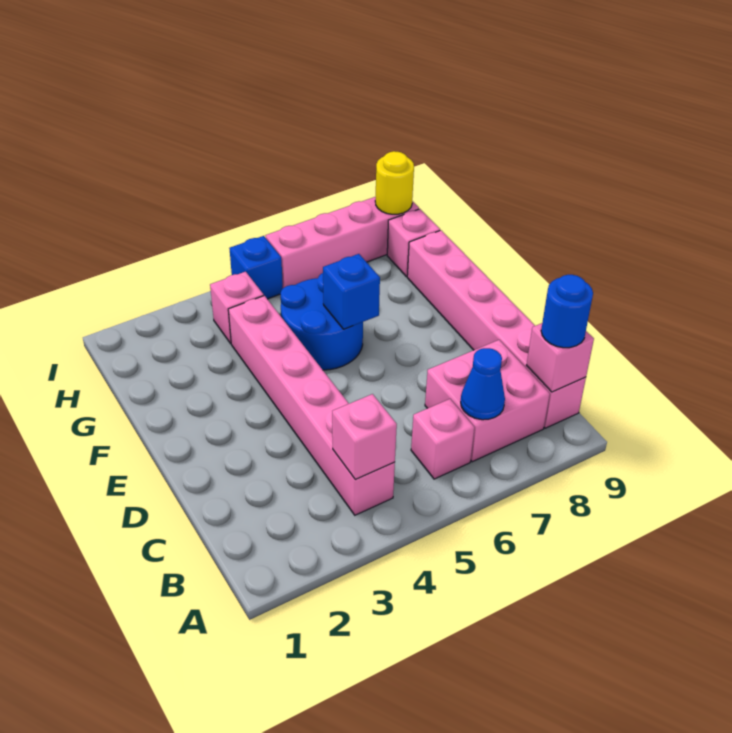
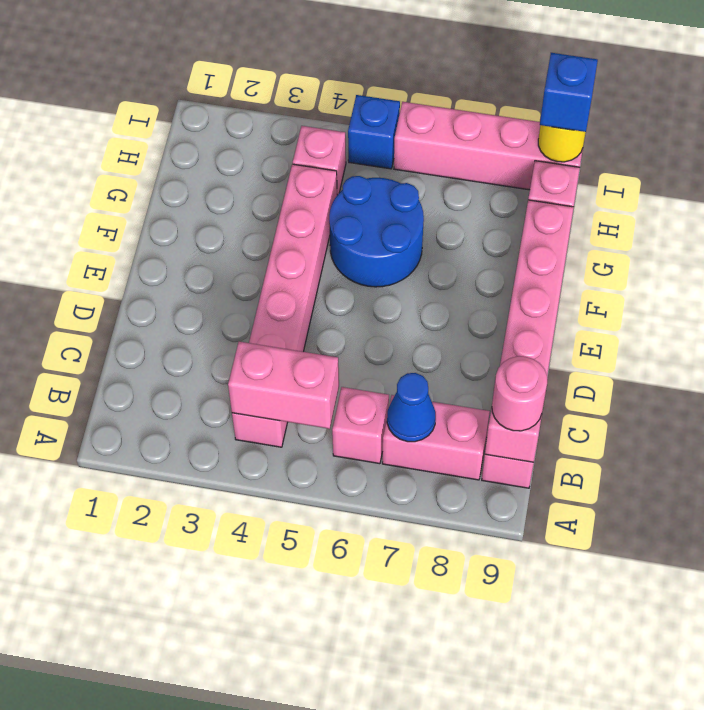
pink brick B4 level 2 -> pink brick B4:B5 level 2
pink brick B7:C8 level 1 -> pink brick B7:B8 level 1
blue round brick B9 level 3 -> pink round brick B9 level 3
blue brick F6 level 2 -> blue brick I9 level 3

